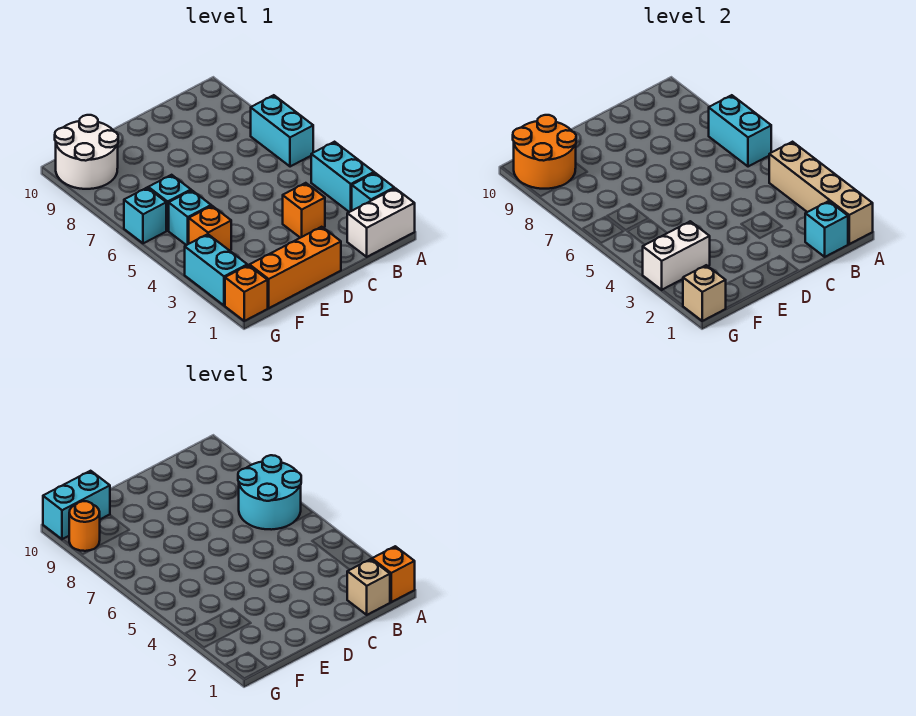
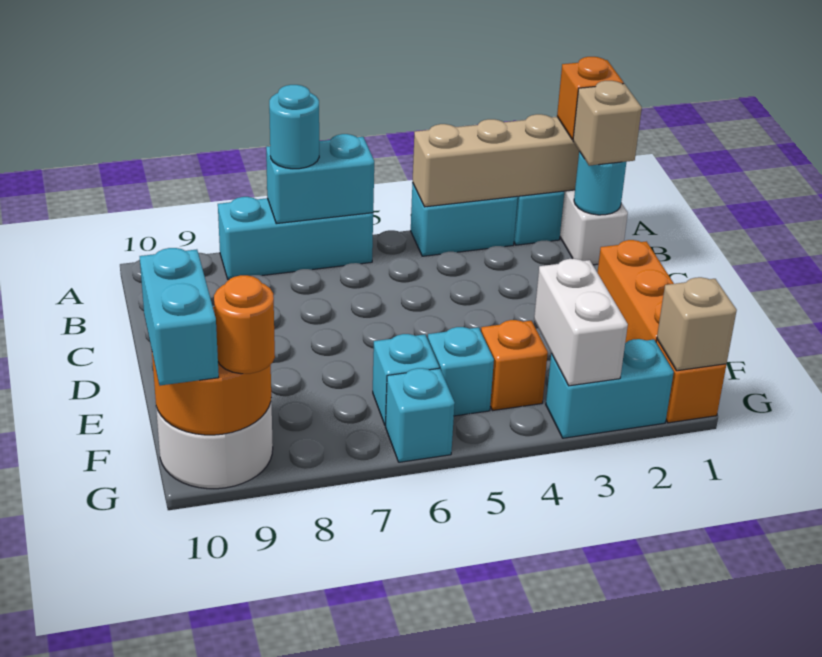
cyan brick A6:A7 level 1 -> cyan brick A6:A8 level 1
cyan round brick A6:B7 level 3 -> cyan round brick A7 level 3
cyan brick B1 level 2 -> cyan round brick B1 level 2
orange brick C3 level 1 -> none

